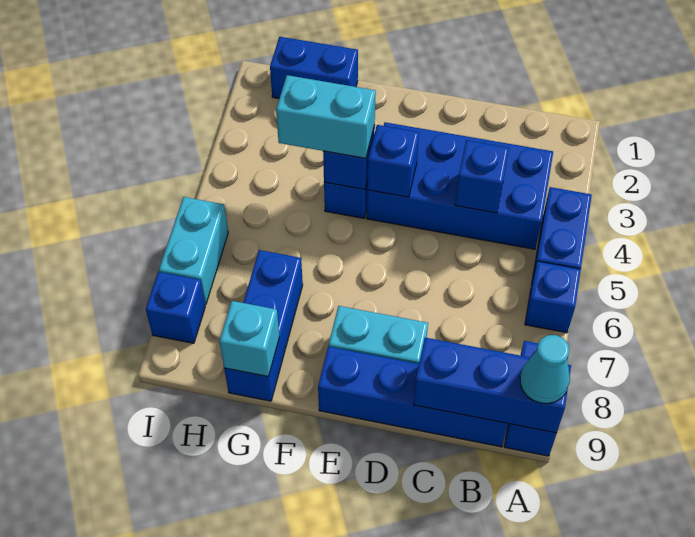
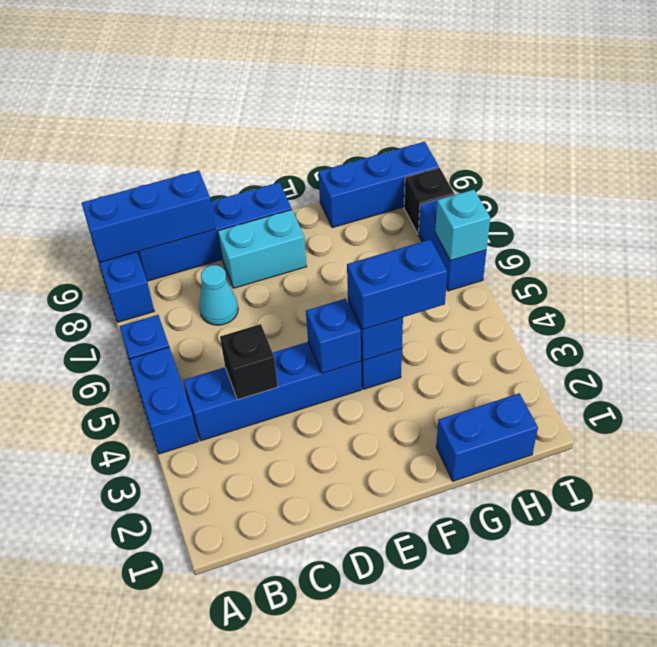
cyan cone A9 level 3 -> cyan cone C7 level 1
blue brick B3:E4 level 1 -> blue brick B4:E4 level 1
blue brick C4 level 2 -> black brick C4 level 2
cyan brick F4:G4 level 3 -> blue brick F4:G4 level 3
blue brick G7:G9 level 1 -> blue brick G9:I9 level 1
cyan brick G9 level 2 -> cyan brick I6 level 2
cyan brick I6:I7 level 1 -> blue brick I6:I7 level 1
blue brick I8 level 1 -> black brick I8 level 1

